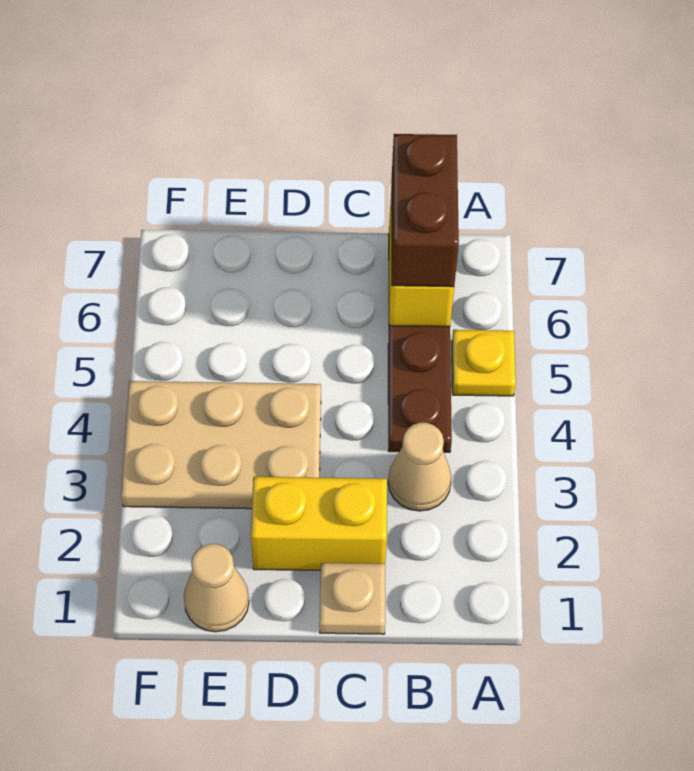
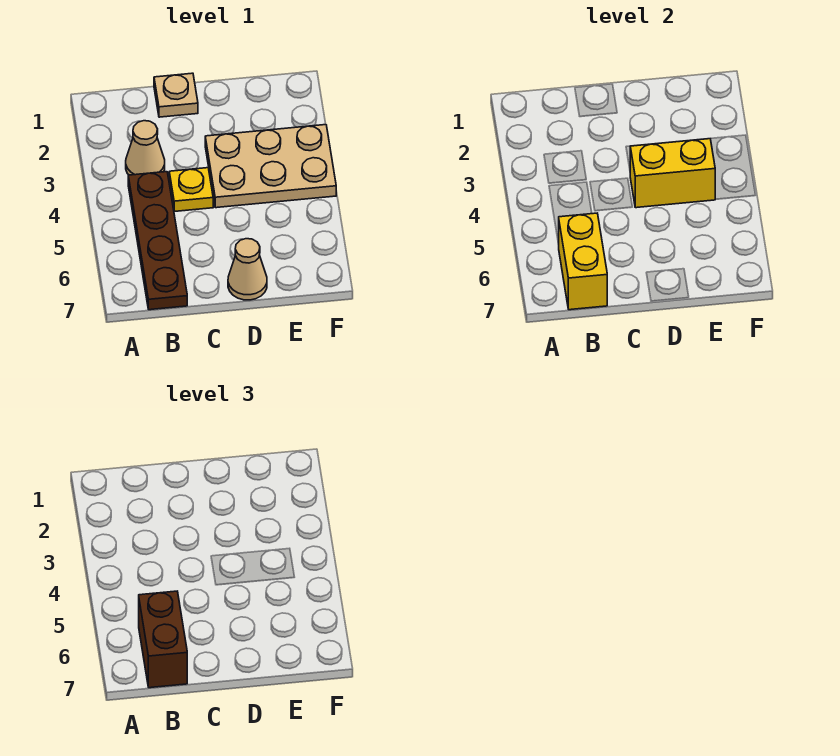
yellow plate A5 level 1 -> yellow plate C4 level 1
yellow brick C2:D2 level 1 -> yellow brick D4:E4 level 2
tan cone E1 level 1 -> tan cone D7 level 1

